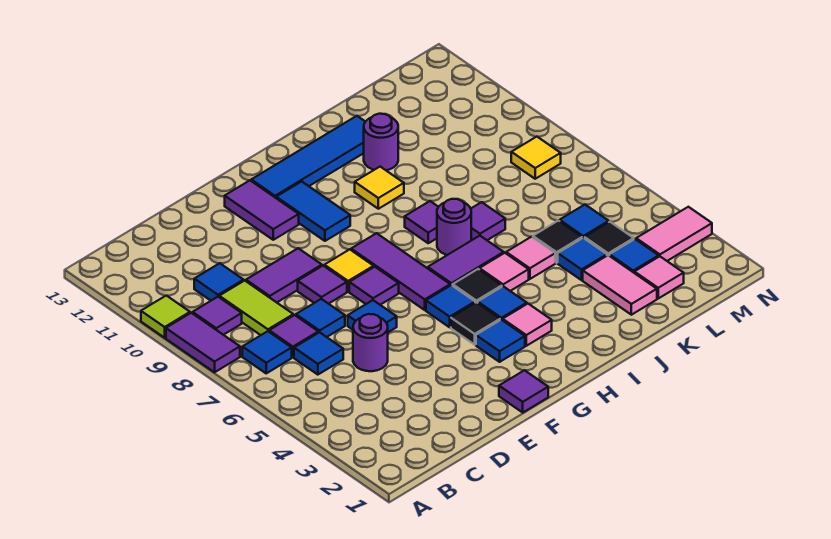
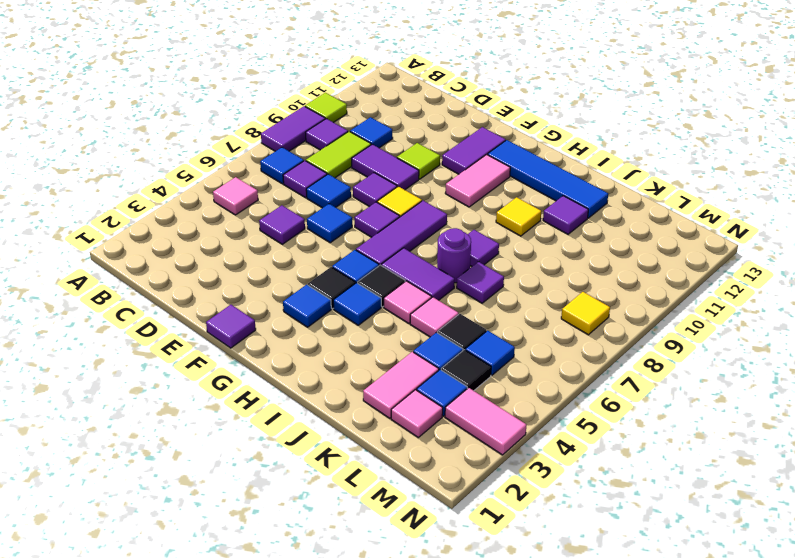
blue tile C6 level 1 -> none
purple round brick D5 level 1 -> purple tile D5 level 1
none -> lime tile E10 level 1
blue tile G10:G11 level 1 -> pink tile G10:G11 level 1
pink tile H3 level 1 -> pink tile B5 level 1
purple round brick J11 level 1 -> purple tile J11 level 1

